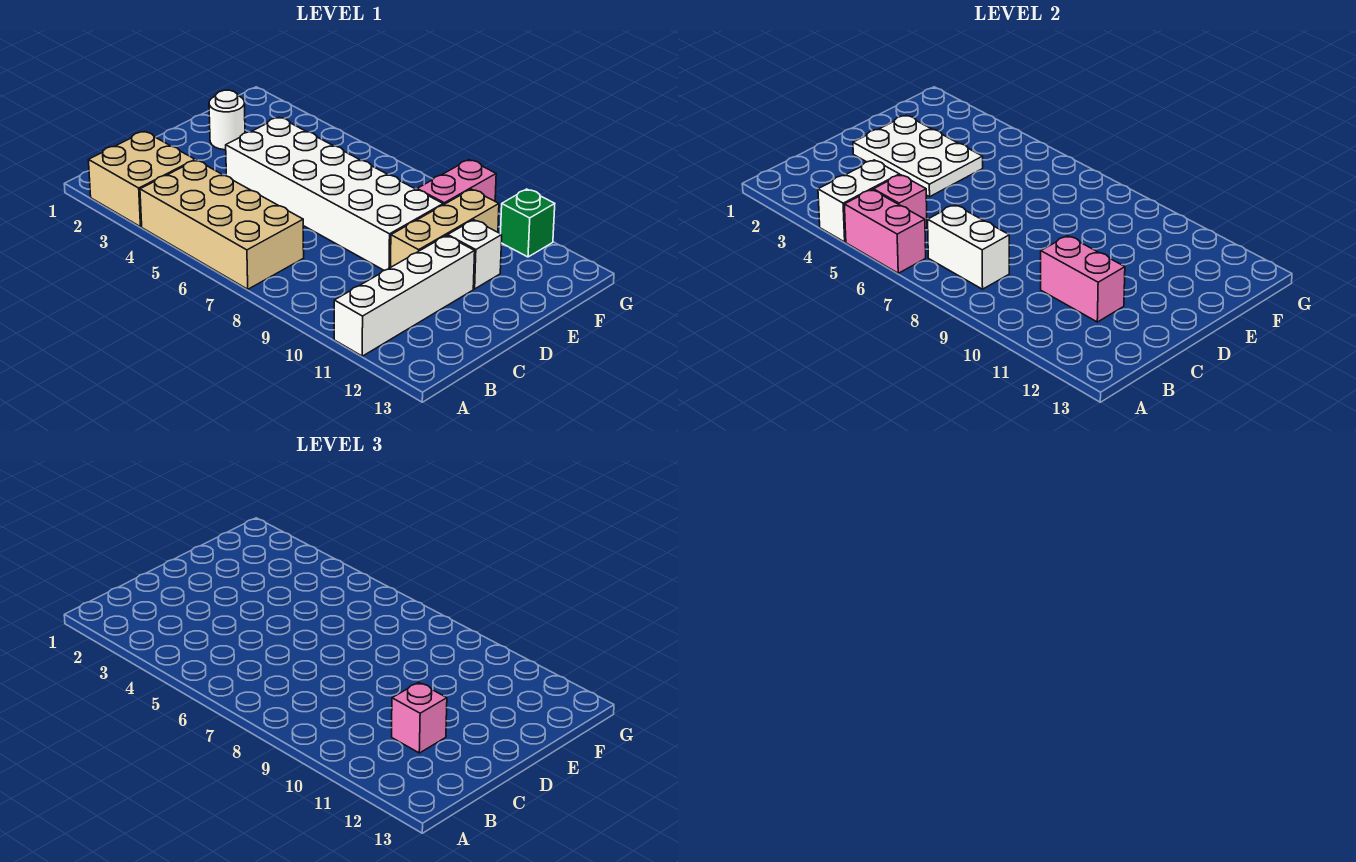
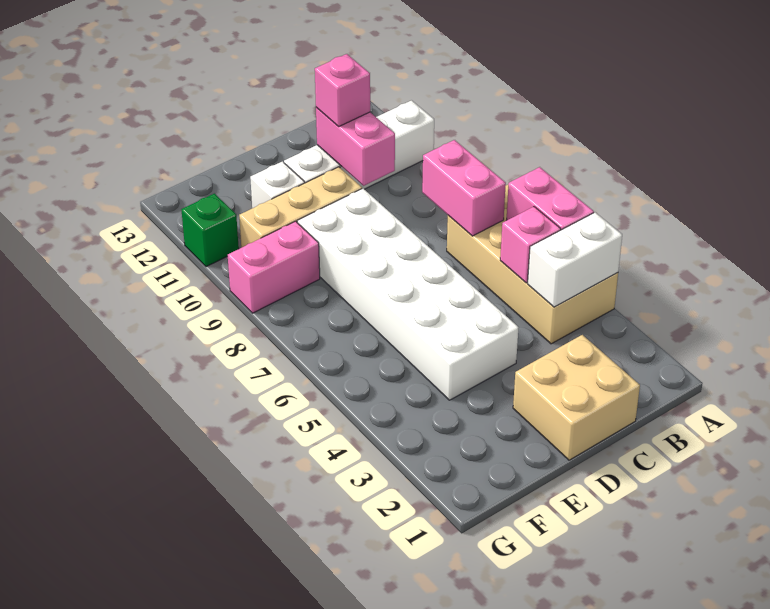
tan brick A2:B3 level 1 -> tan brick C1:D2 level 1
white brick B7:B8 level 2 -> pink brick B7:B8 level 2
white plate D2:E4 level 2 -> none
white round brick E2 level 1 -> none

